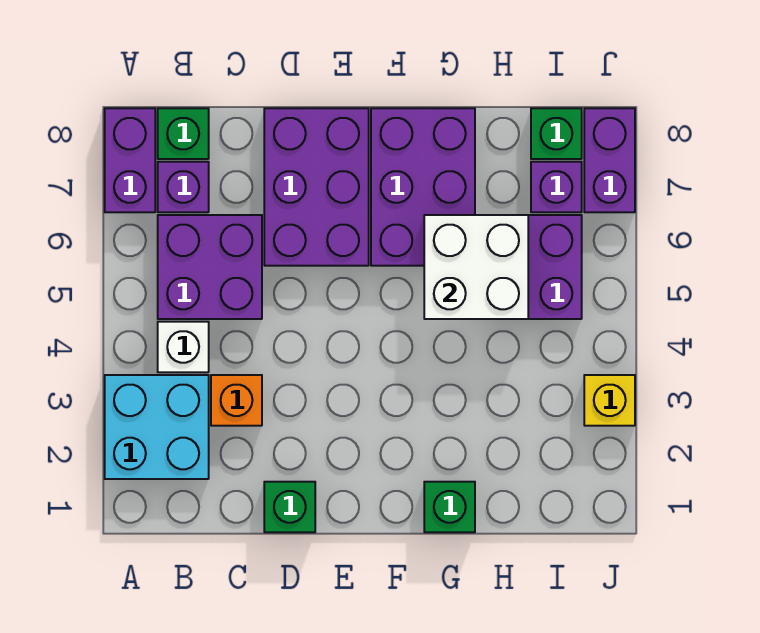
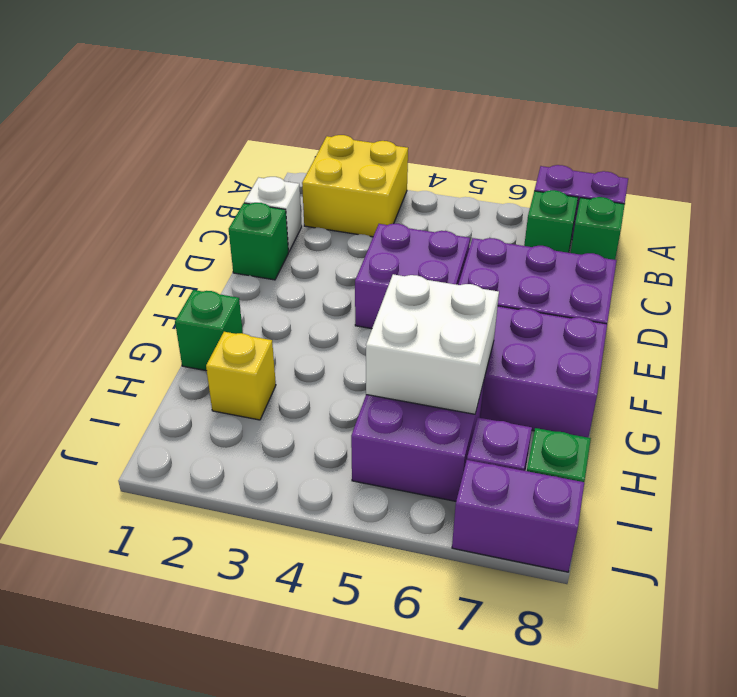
cyan brick A2:B3 level 1 -> yellow brick A2:B3 level 1
white brick B4 level 1 -> white brick C1 level 1
purple brick B5:C6 level 1 -> purple brick D4:E5 level 1
purple brick B7 level 1 -> green brick B7 level 1
orange brick C3 level 1 -> none
yellow brick J3 level 1 -> yellow brick H2 level 1

